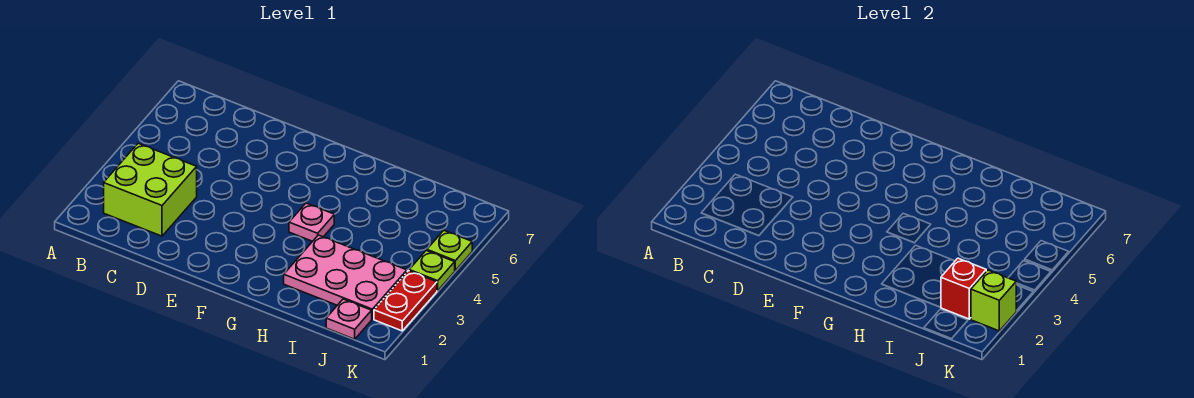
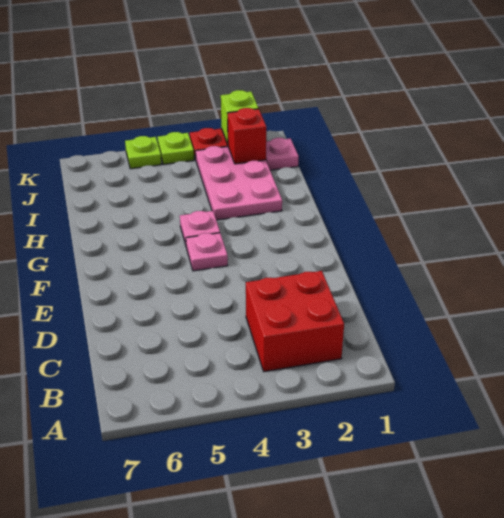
lime brick B2:C3 level 1 -> red brick B2:C3 level 1
none -> pink plate F4 level 1

